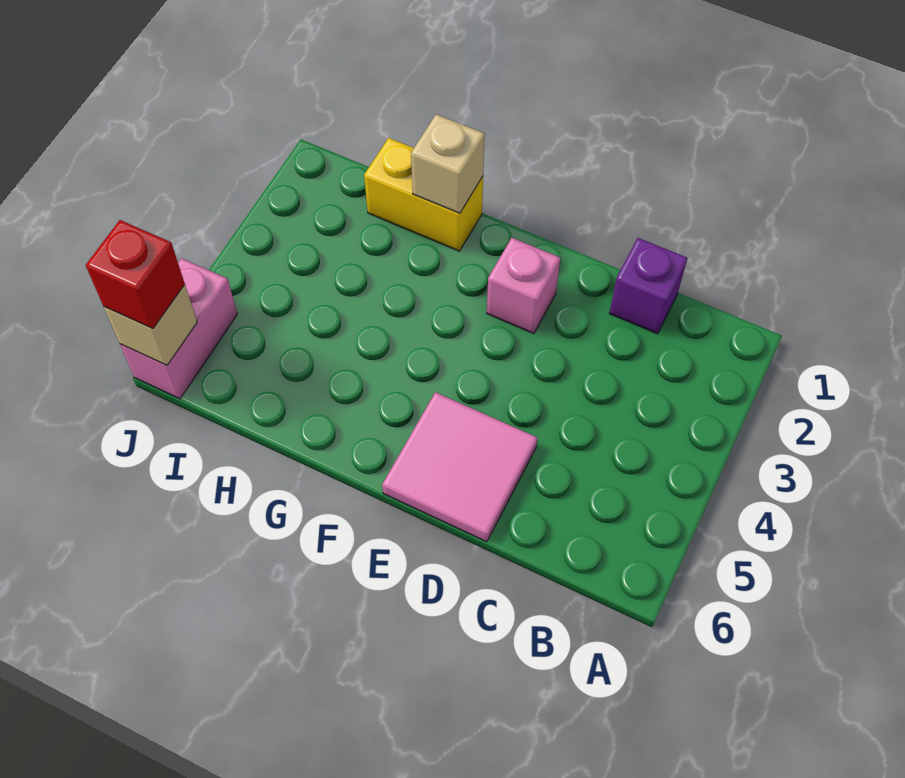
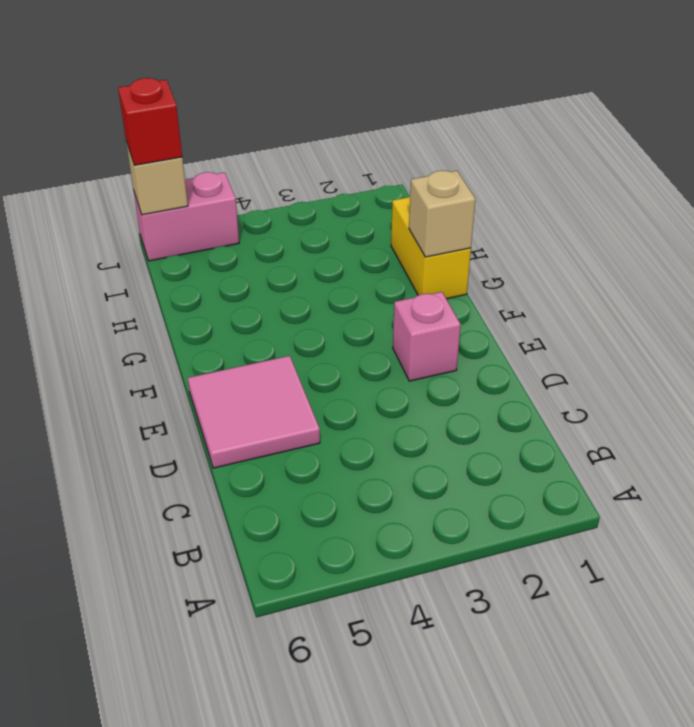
purple brick C1 level 1 -> none

